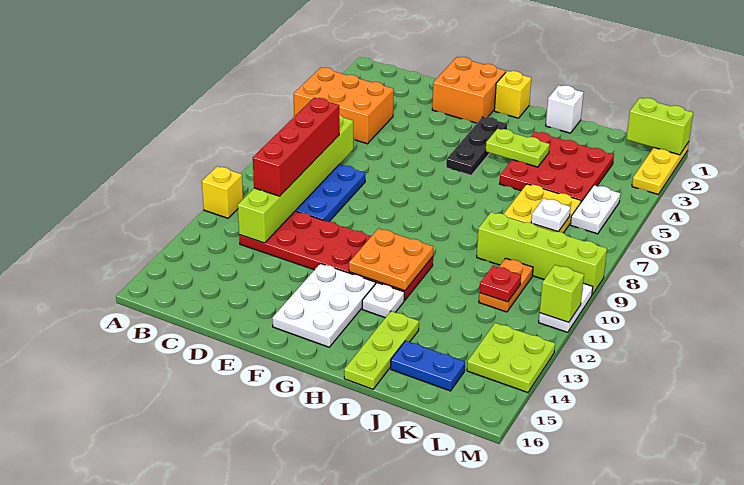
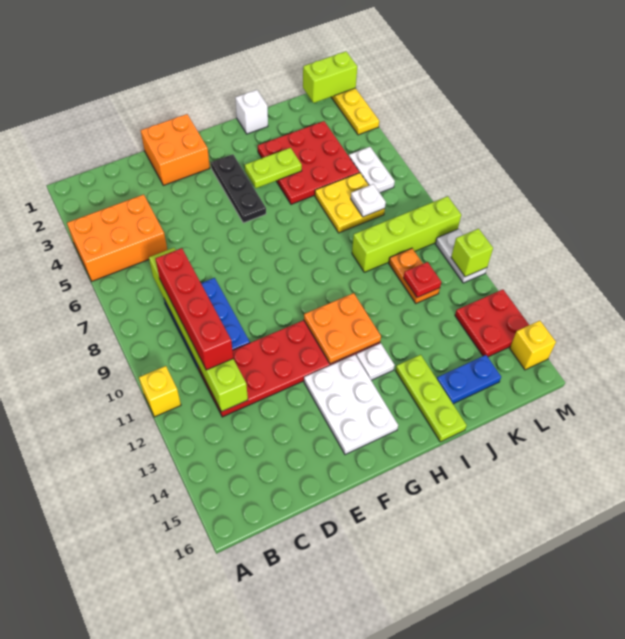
yellow brick G1 level 1 -> yellow brick M15 level 1
lime plate L13:M14 level 1 -> red plate L13:M14 level 1

